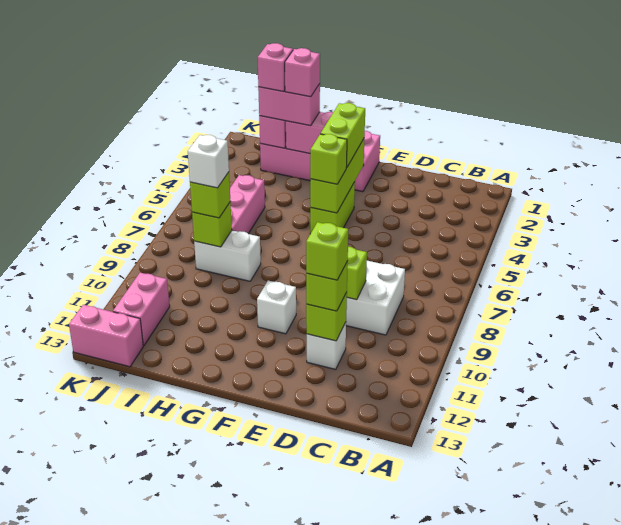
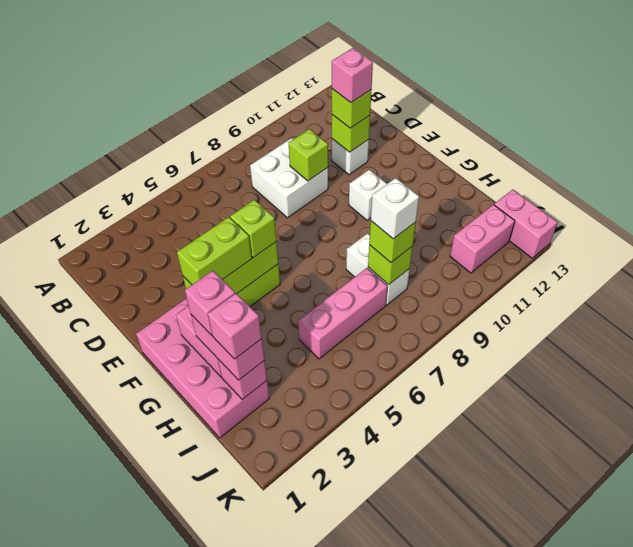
lime brick D11 level 4 -> pink brick D11 level 4

